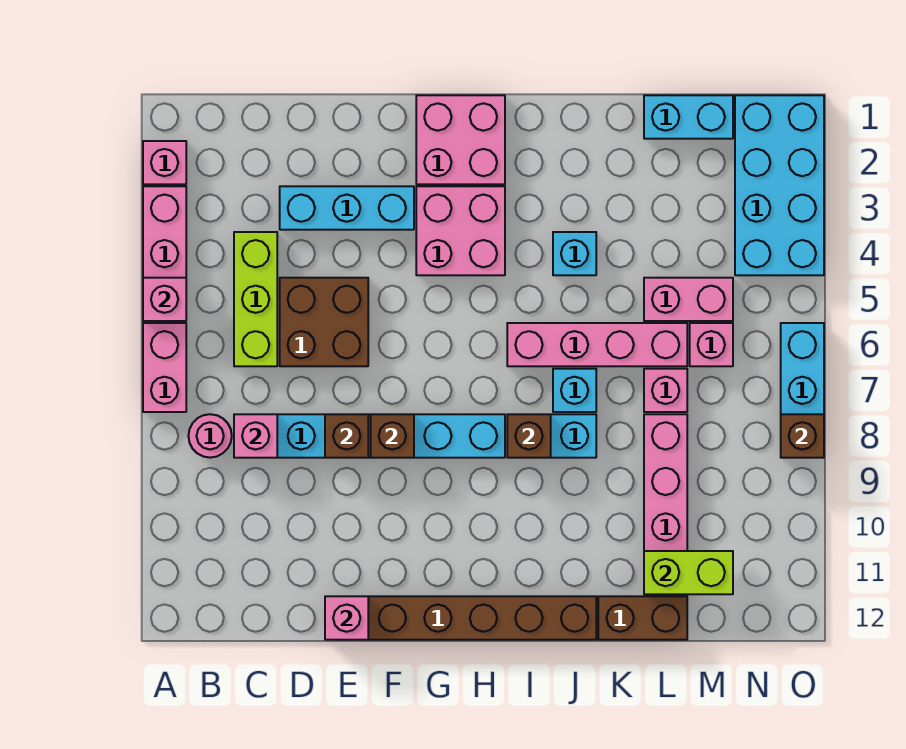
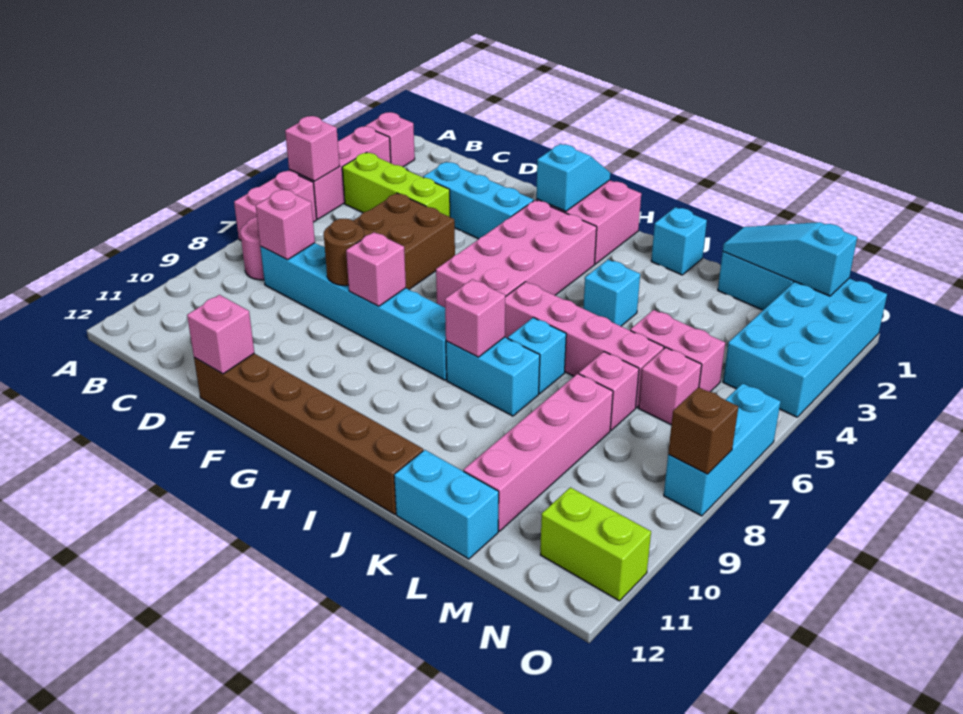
lime brick C4:C6 level 1 -> lime brick B4:D4 level 1
brown brick E8 level 2 -> brown round brick E8 level 2
brown brick F8 level 2 -> pink brick F8 level 2
none -> cyan slope G1:G2 level 2 top 2
pink brick G3:H4 level 1 -> pink brick G3:H6 level 1
brown brick I8 level 2 -> pink brick I8 level 2
none -> cyan brick J1 level 1
brown brick K12:L12 level 1 -> cyan brick K12:L12 level 1
none -> cyan slope L1:N1 level 2 top N
lime brick L11:M11 level 2 -> lime brick N11:O11 level 1

